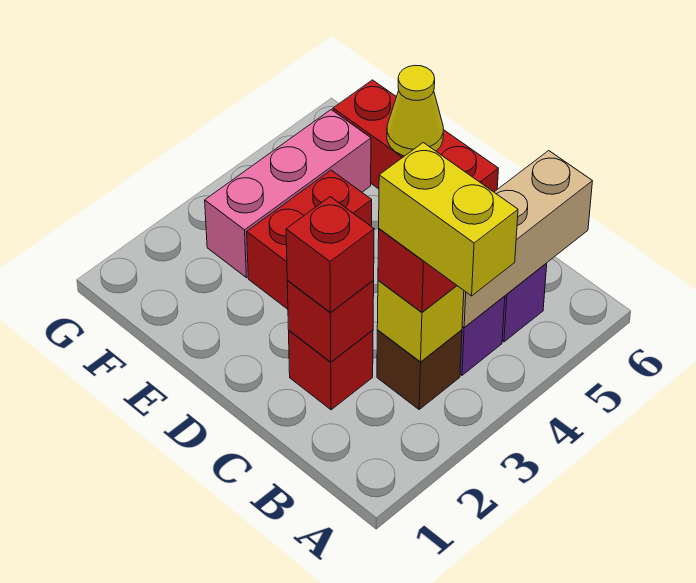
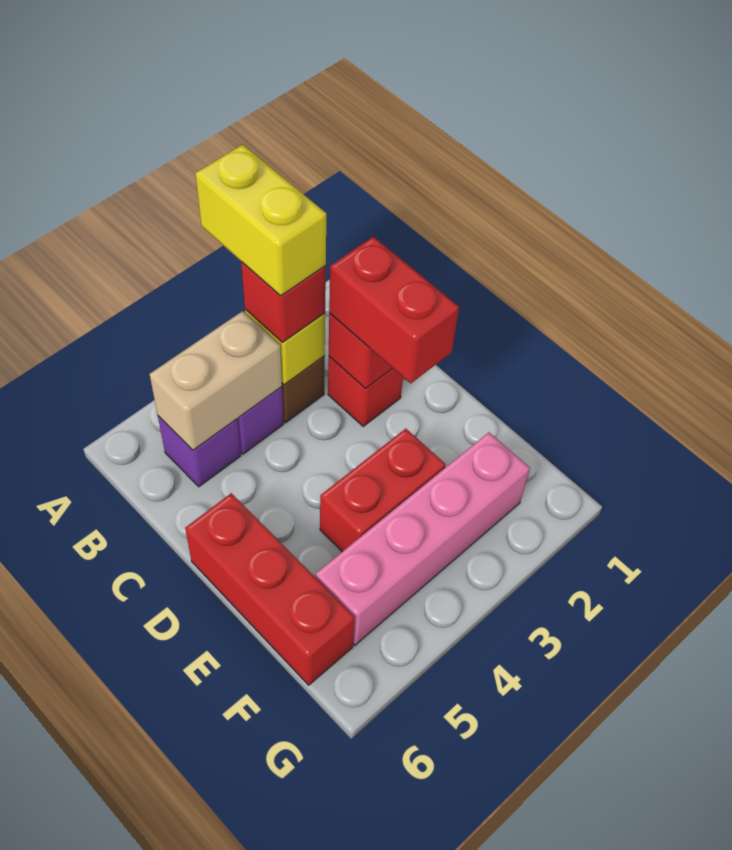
tan brick B4:B6 level 2 -> tan brick B4:B5 level 2
red brick C2 level 3 -> red brick C2:D2 level 3
yellow cone E6 level 2 -> none
pink brick F3:F5 level 1 -> pink brick F2:F5 level 1

